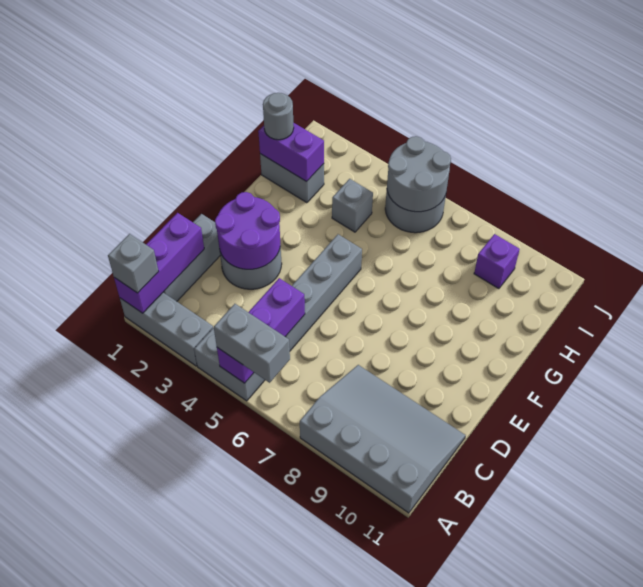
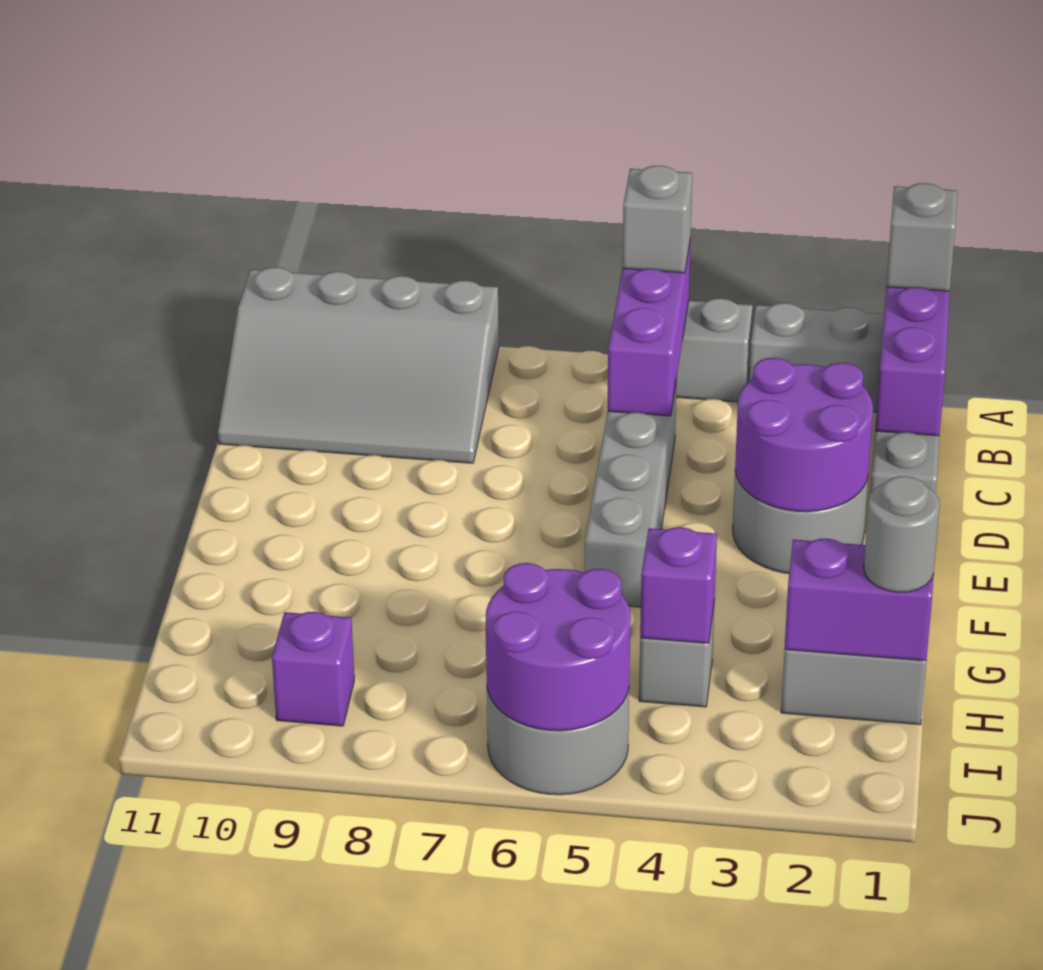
grey brick A5:A6 level 3 -> grey brick A5 level 3
none -> purple brick H4 level 2
grey round brick I5:J6 level 2 -> purple round brick I5:J6 level 2

